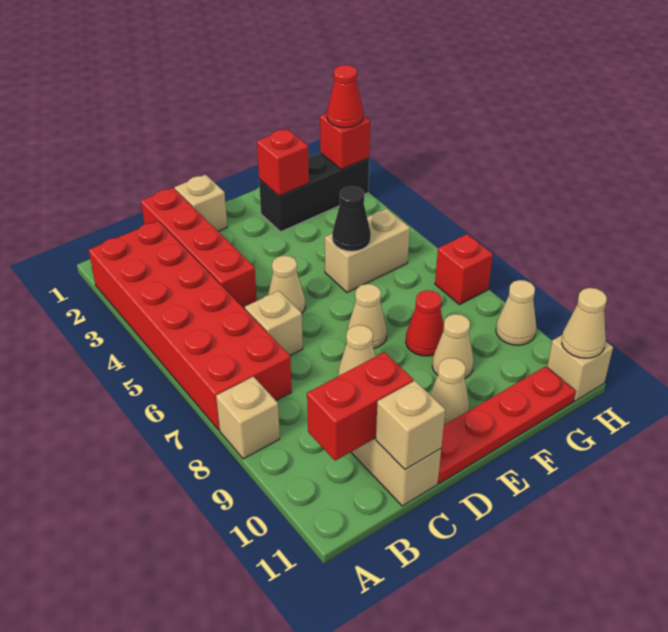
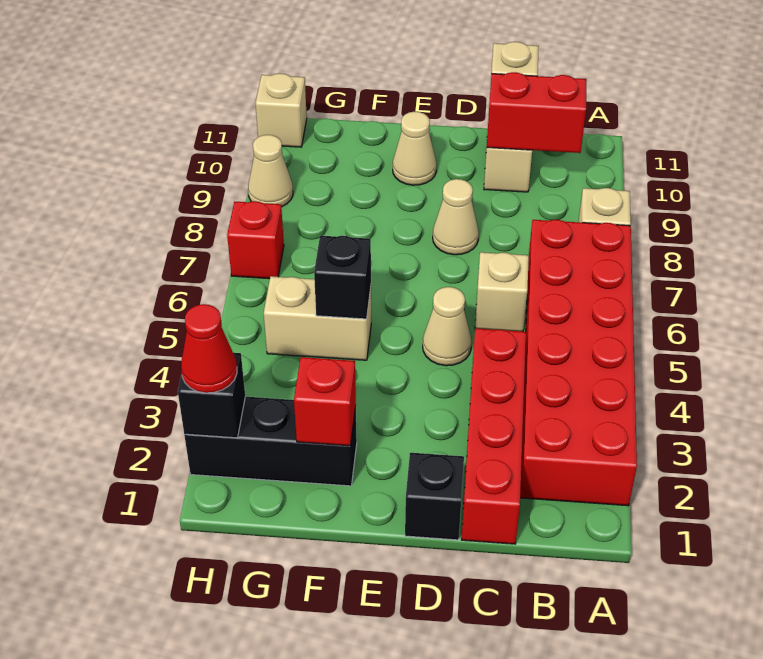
tan brick D1 level 1 -> black brick D1 level 1
red plate D11:G11 level 1 -> none
tan cone E7 level 1 -> none
black cone F5 level 2 -> black brick F5 level 2
red cone F8 level 1 -> none
tan cone F9 level 1 -> none
red brick H2 level 2 -> black brick H2 level 2
tan cone H11 level 2 -> none

